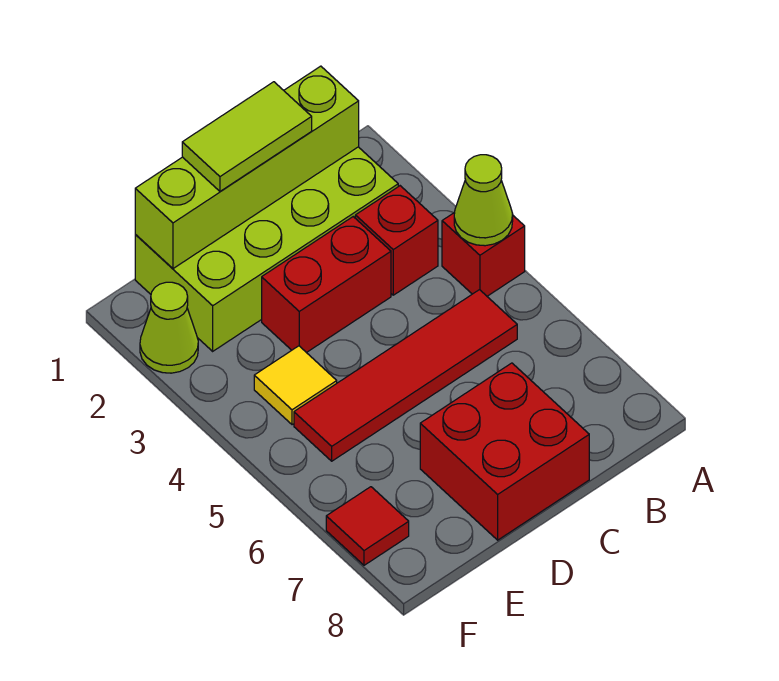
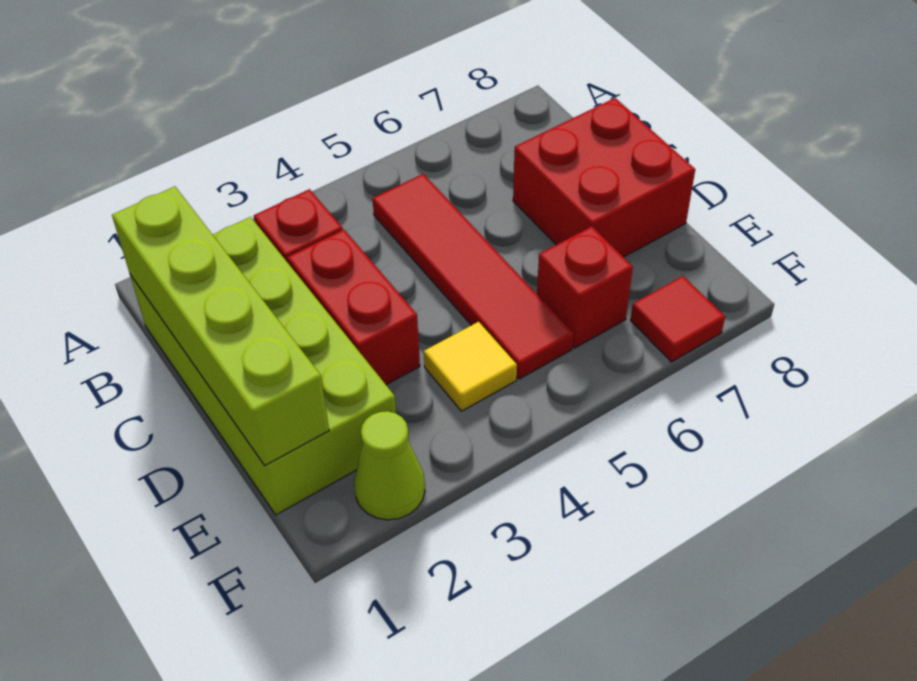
red brick A4 level 1 -> red brick E6 level 1
lime cone A4 level 2 -> none
lime tile C1:D1 level 3 -> none

